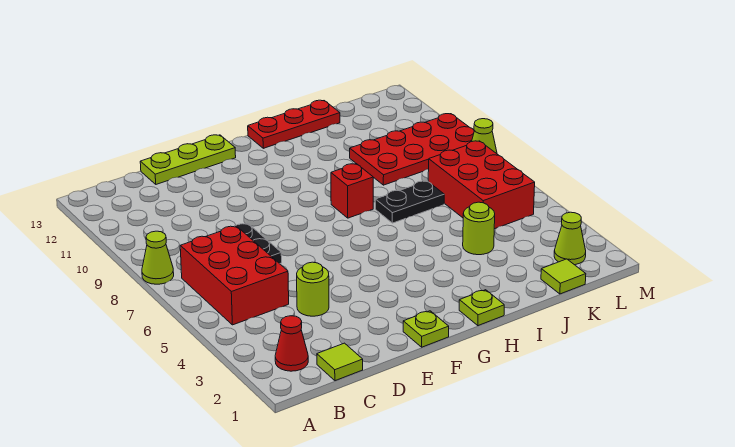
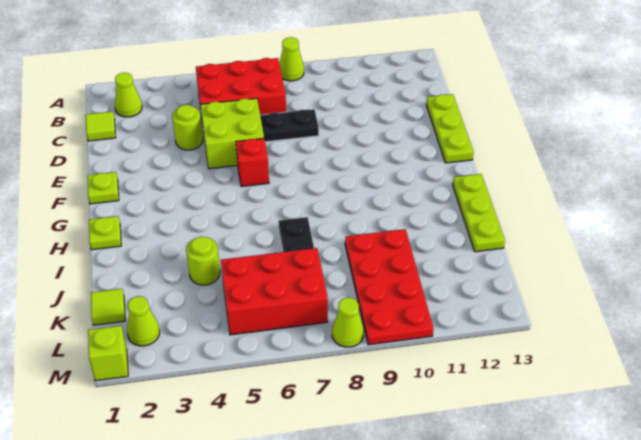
red cone B2 level 1 -> lime cone B2 level 1
none -> lime brick D5:E6 level 1
red brick H8 level 1 -> red brick F6 level 1
red plate H13:J13 level 1 -> lime plate H13:J13 level 1
none -> lime brick M1 level 1

